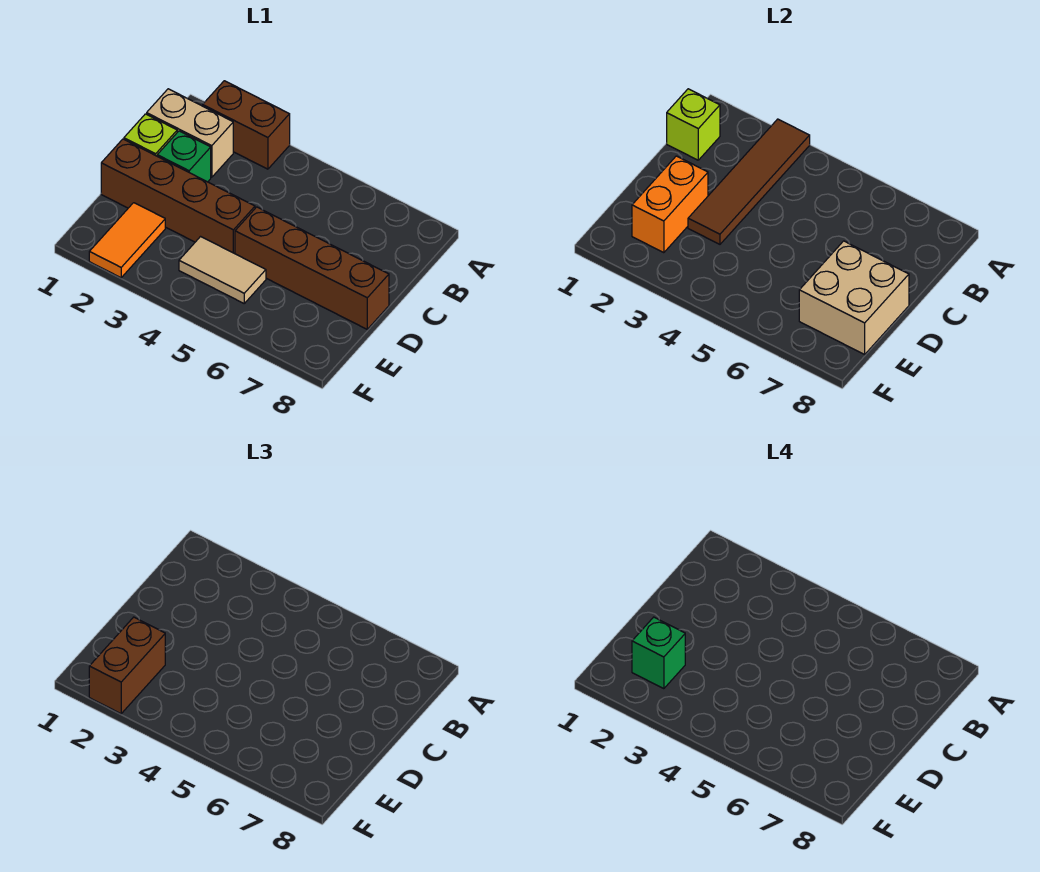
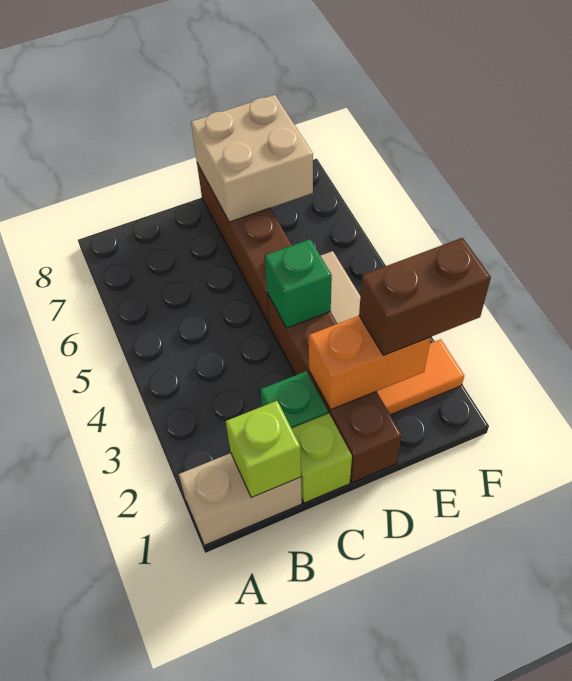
brown brick A2:A3 level 1 -> none
brown tile A3:D3 level 2 -> none
tan brick B1:B2 level 1 -> tan brick A1:B1 level 1
green brick E2 level 4 -> green brick D4 level 2

